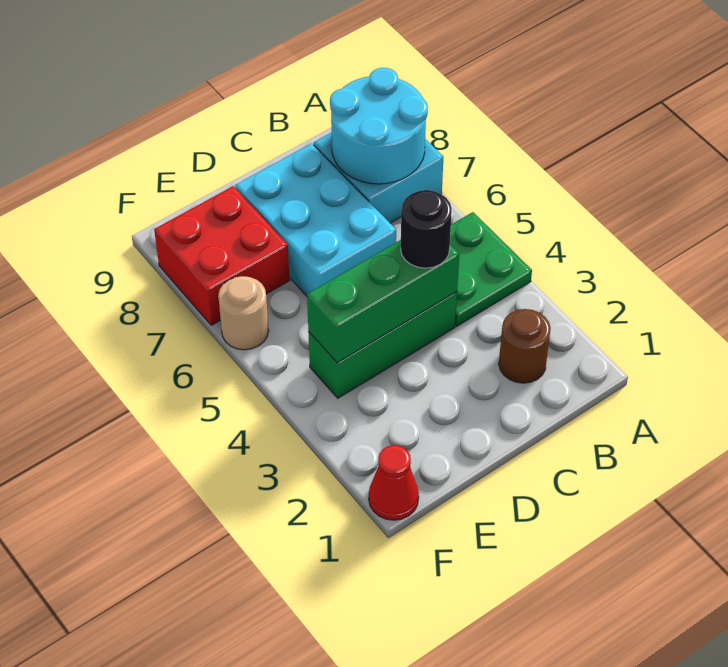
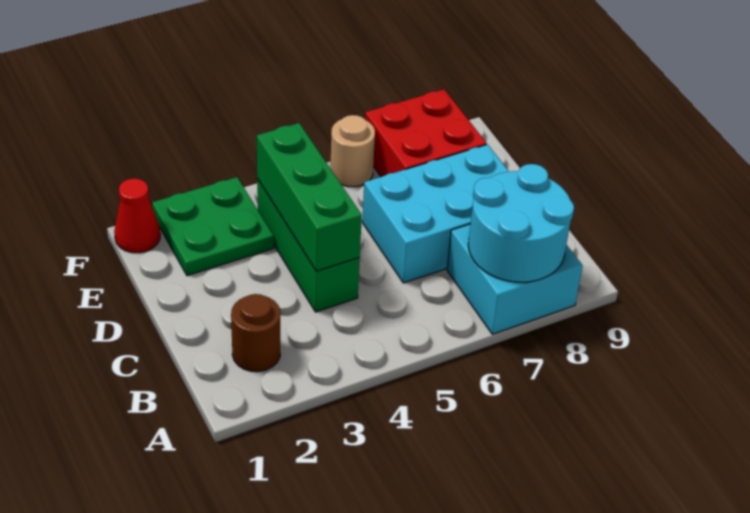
green plate A4:B5 level 1 -> green plate E2:F3 level 1
black round brick C4 level 3 -> none

